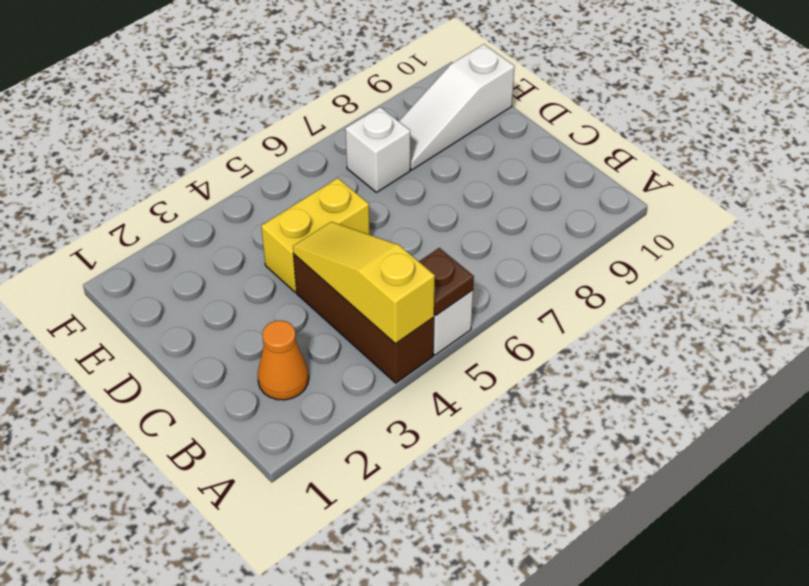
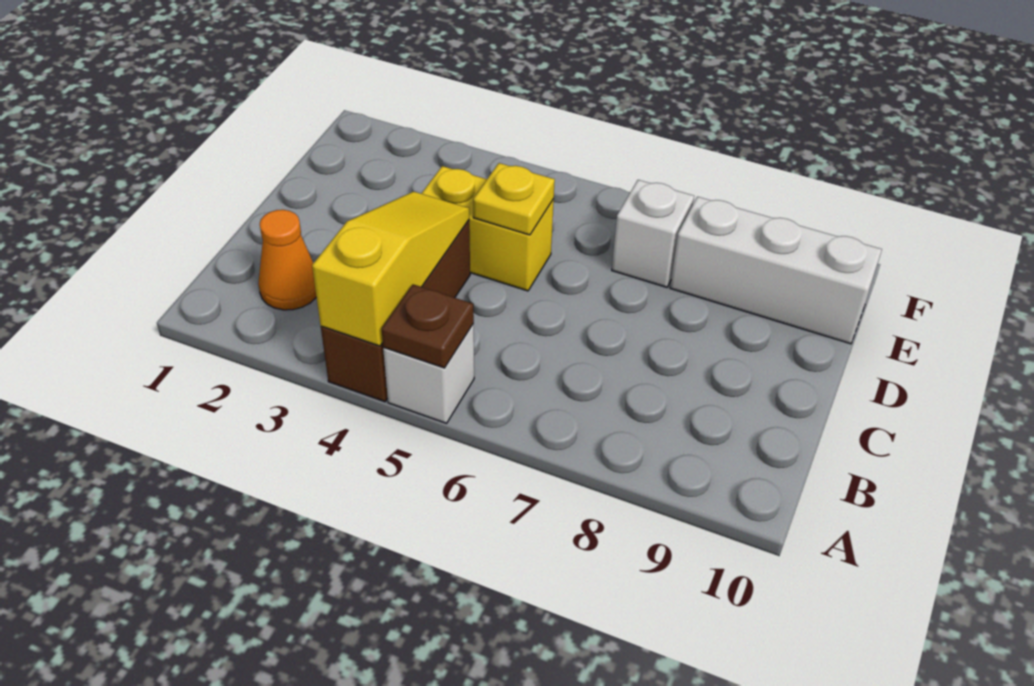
none -> yellow plate D5 level 2
white slope E8:E10 level 1 top 10 -> white brick E8:E10 level 1

